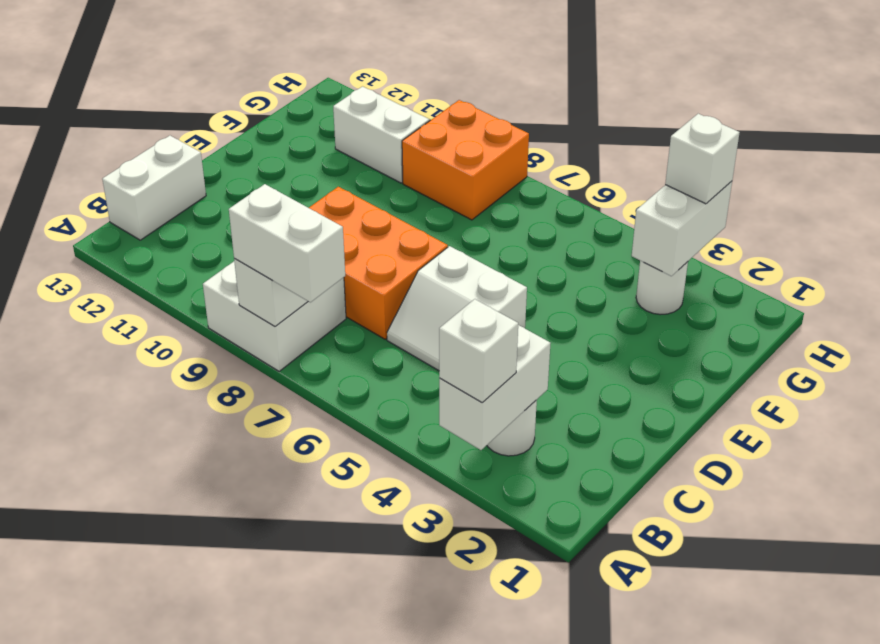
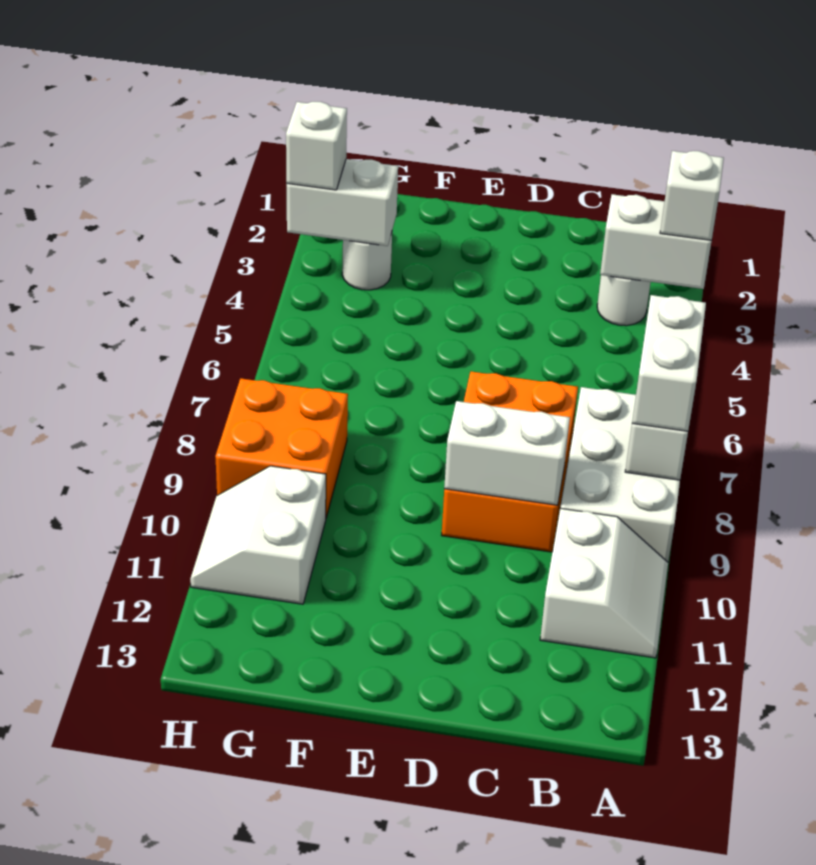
white brick A8:B9 level 1 -> white brick A7:B9 level 1
white brick B13:C13 level 1 -> white brick C9:D9 level 2
white slope C5:D6 level 1 top D -> white slope A10:B11 level 1 top B

